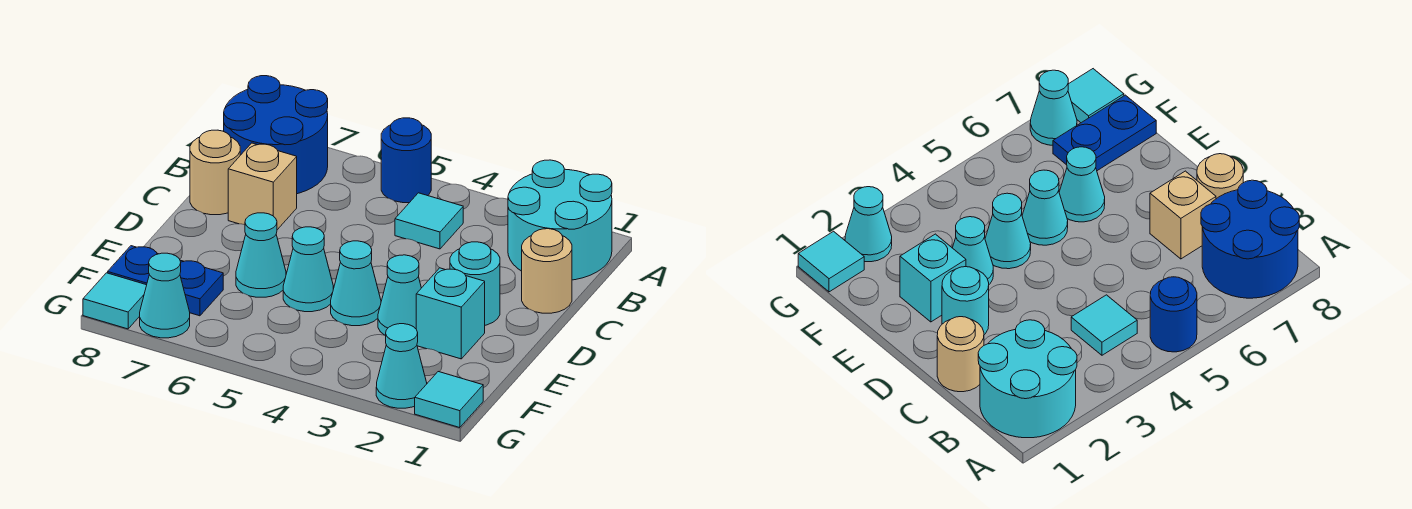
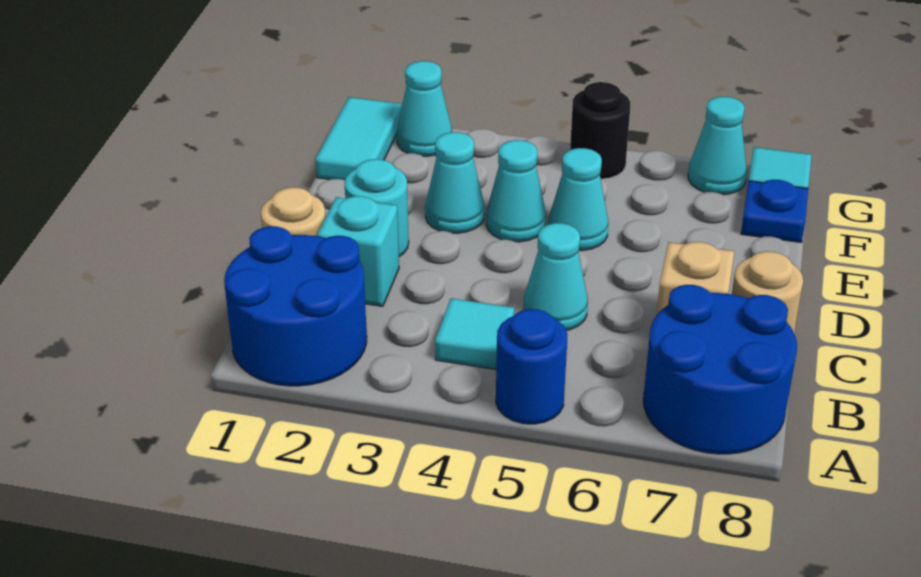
cyan round brick A1:B2 level 1 -> blue round brick A1:B2 level 1
cyan brick E2 level 1 -> cyan brick C2 level 1
cyan cone E6 level 1 -> cyan cone C5 level 1
blue plate F7:F8 level 1 -> blue plate F8 level 1
cyan tile G1 level 1 -> cyan tile F1:G1 level 1
none -> black round brick G5 level 1

